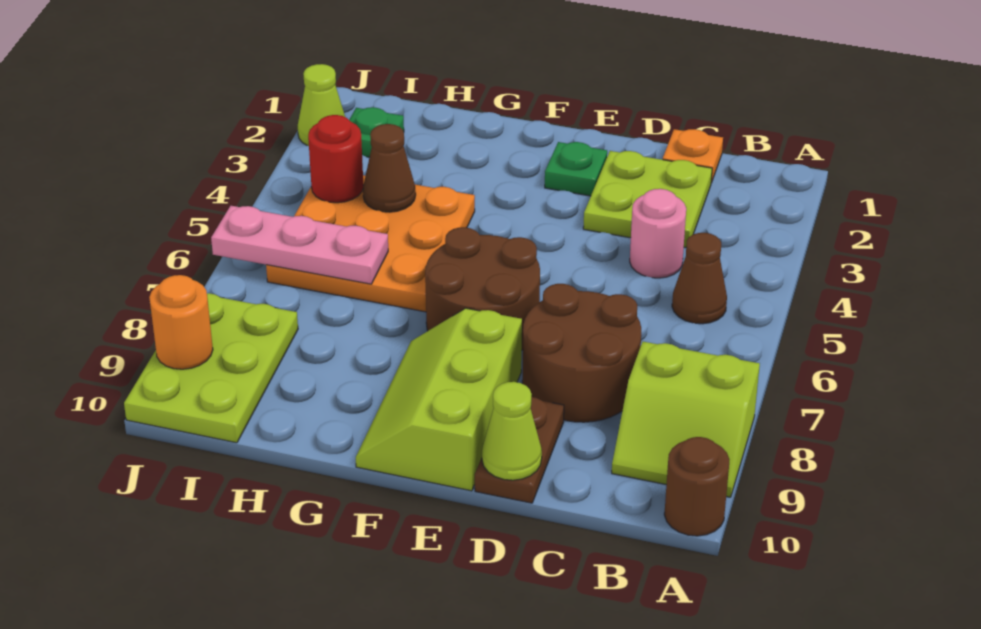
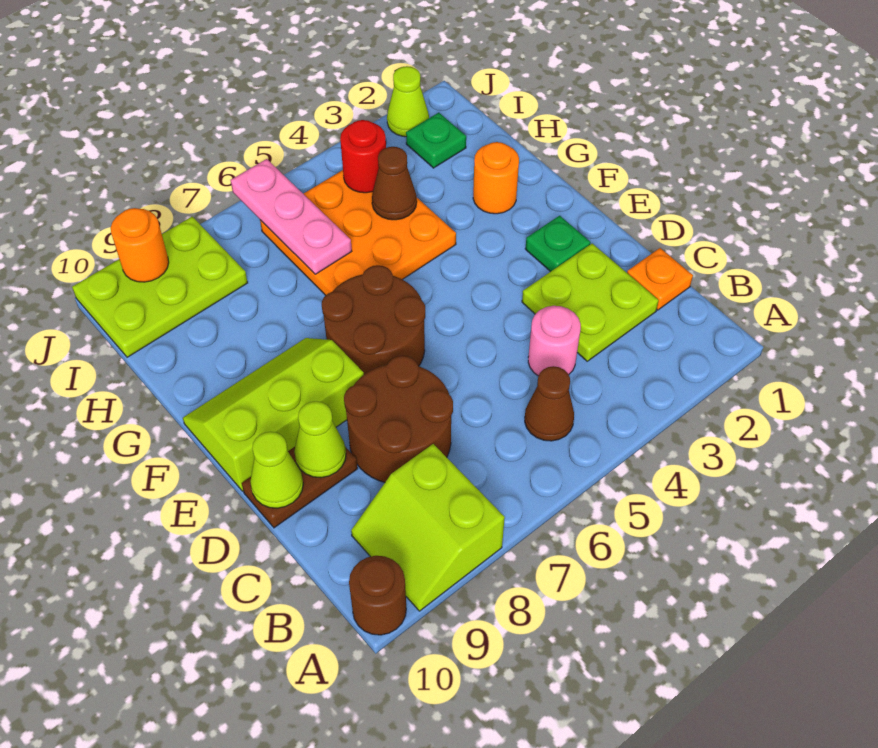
none -> lime cone D9 level 2
none -> orange round brick G2 level 1

